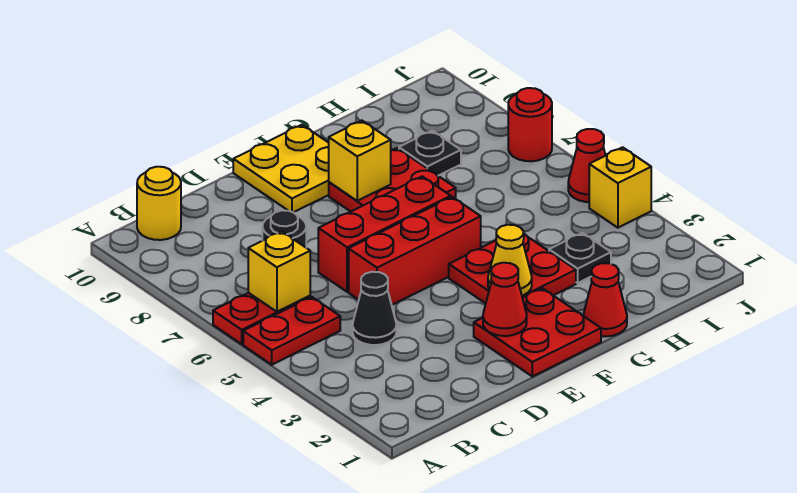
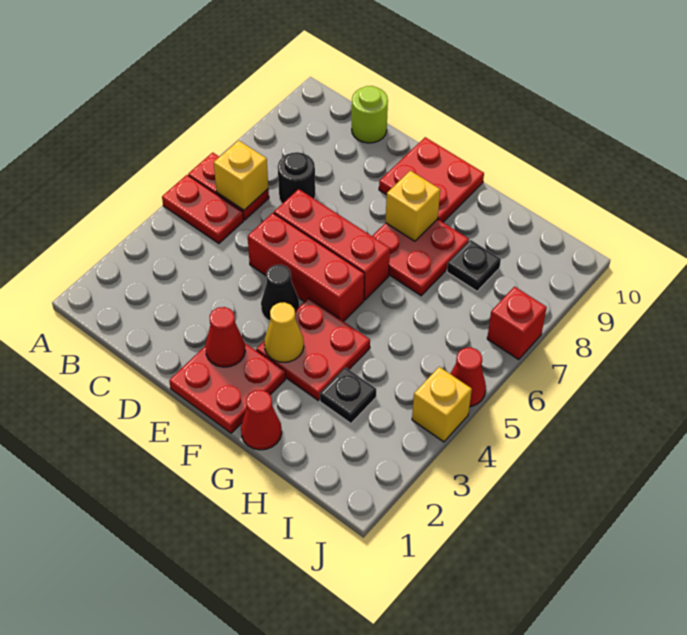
yellow round brick B10 level 1 -> none
black cone C4 level 1 -> black cone E4 level 1
none -> lime round brick C10 level 1
yellow plate E9:F10 level 1 -> red plate E9:F10 level 1
red round brick J7 level 1 -> red brick J7 level 1

